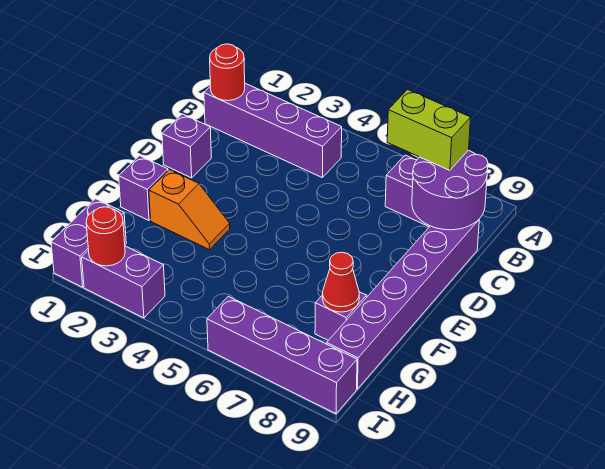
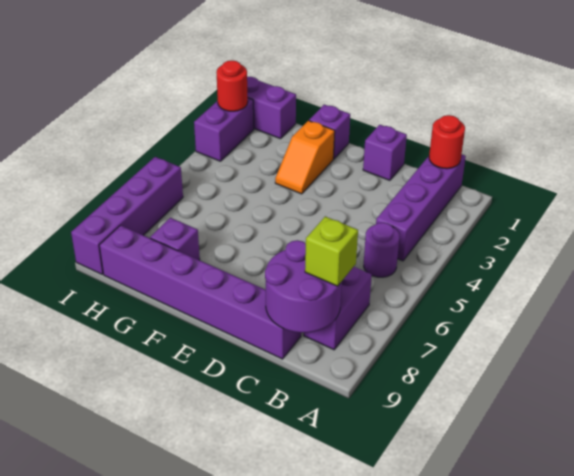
none -> purple round brick B5 level 1
lime brick B7:B8 level 3 -> lime brick B8 level 3
red cone G8 level 2 -> none

